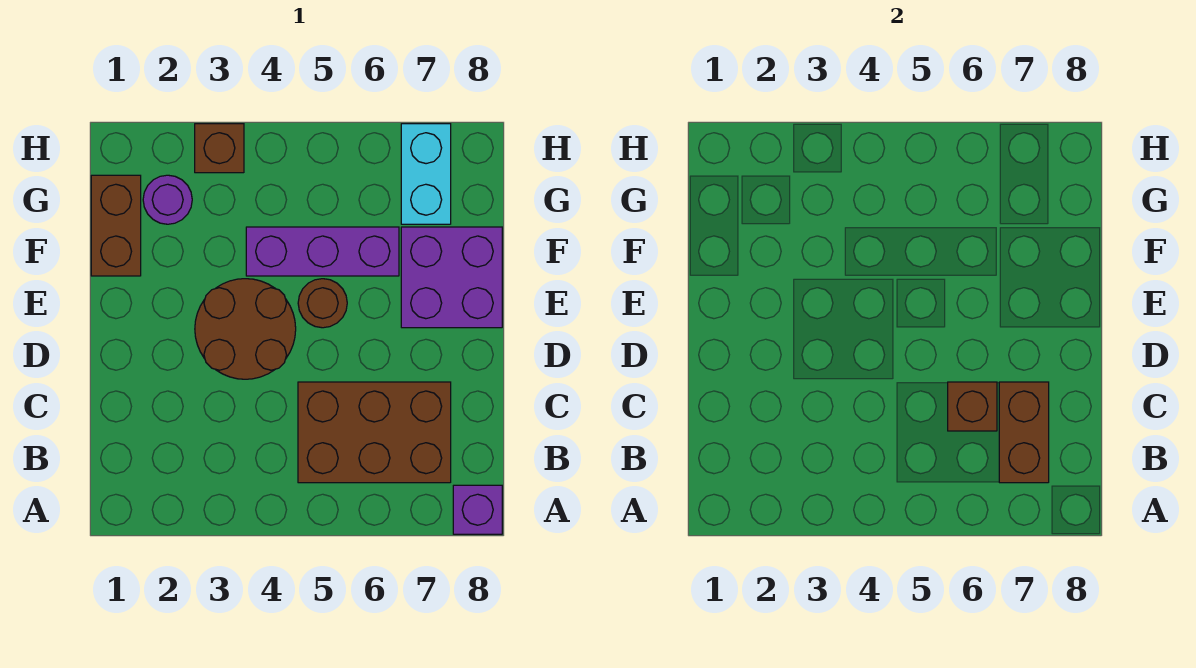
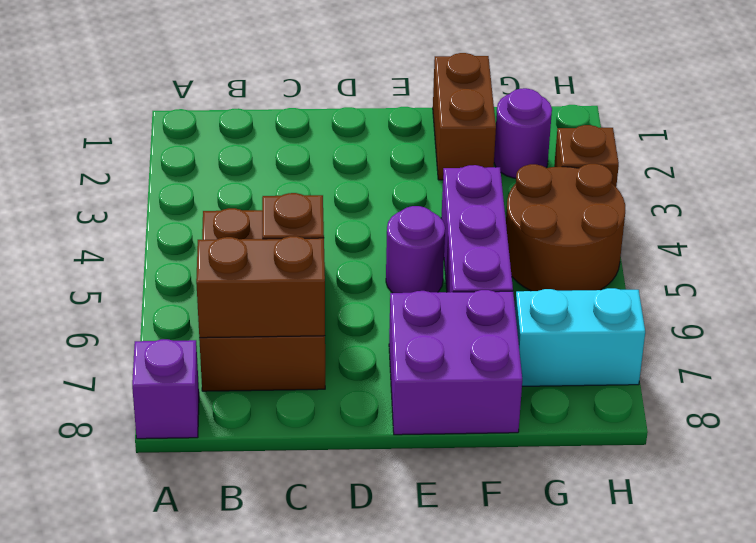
brown round brick D3:E4 level 1 -> brown round brick G4:H5 level 1
brown round brick E5 level 1 -> purple round brick E5 level 1
brown brick F1:G1 level 1 -> brown brick F1:F2 level 1

